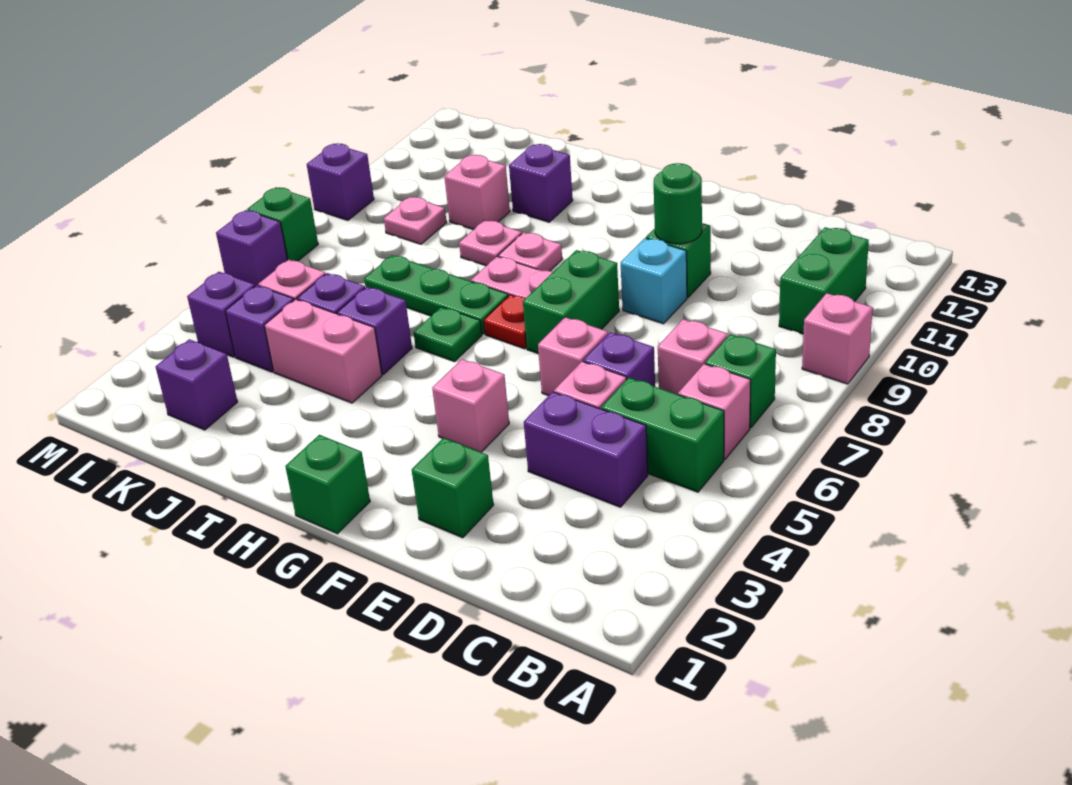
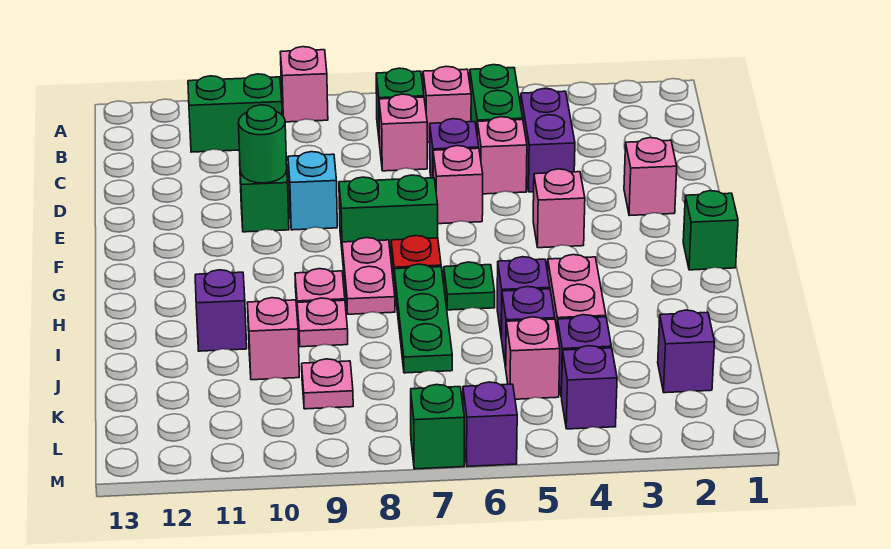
green brick E2 level 1 -> pink brick E2 level 1
purple brick M9 level 1 -> none

